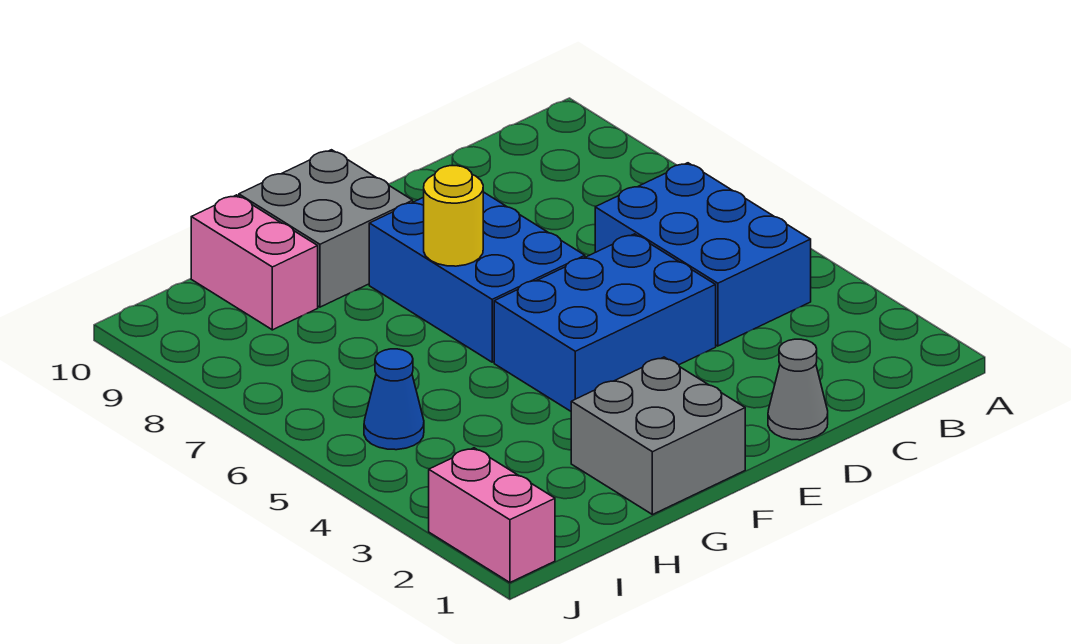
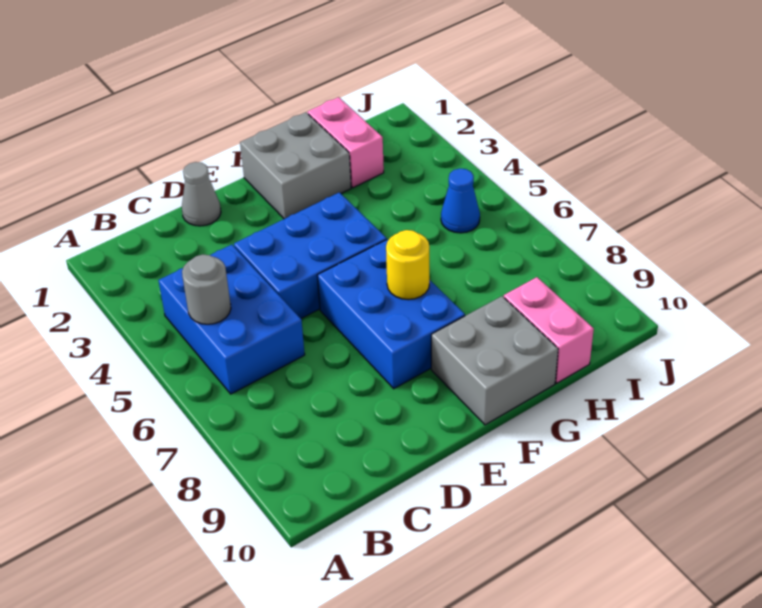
none -> grey round brick B5 level 2
pink brick J1:J2 level 1 -> pink brick H1:H2 level 1

